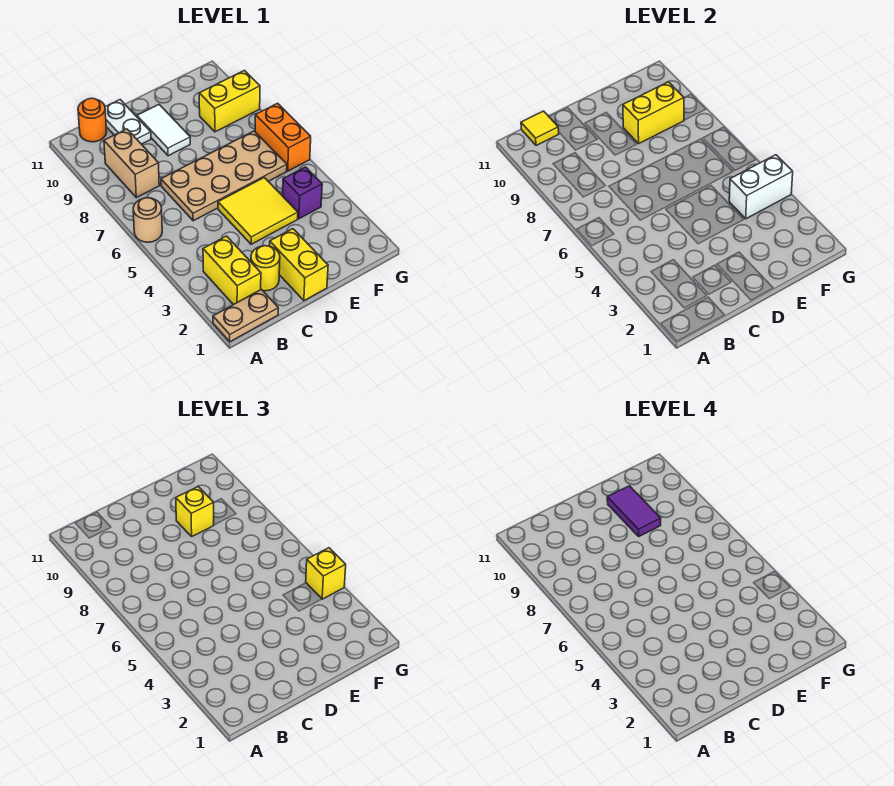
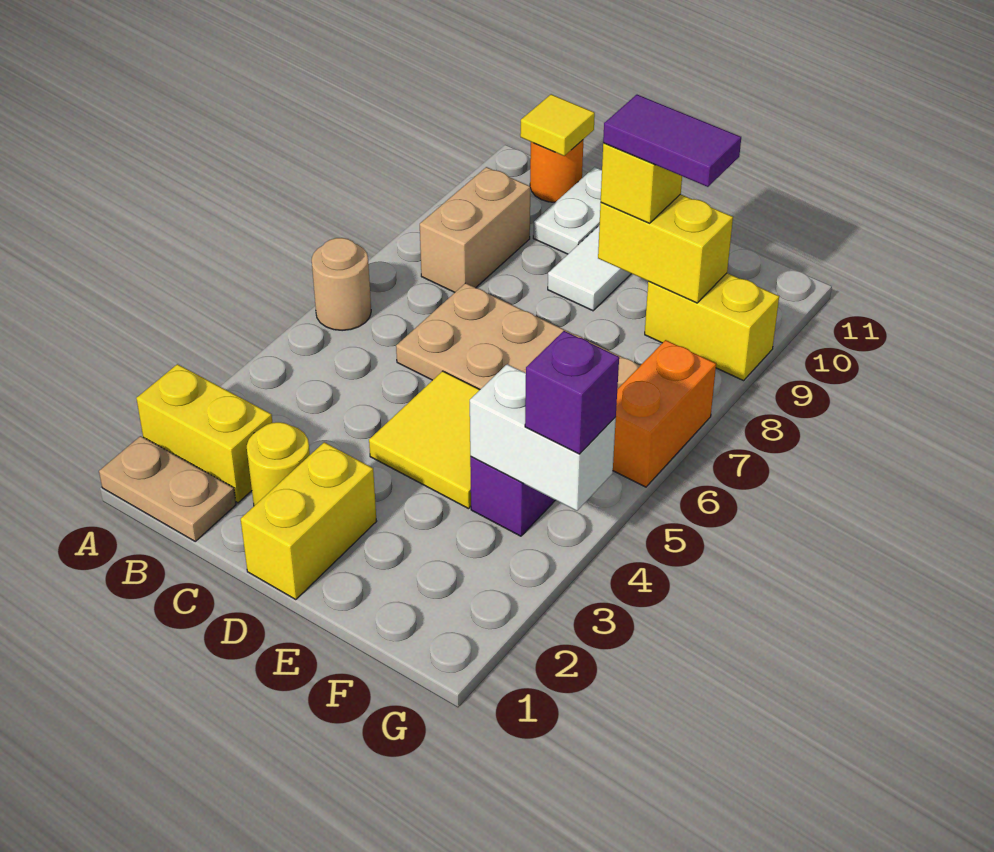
yellow brick B2:B3 level 1 -> yellow brick A2:B2 level 1
purple tile E9:E10 level 4 -> purple tile E9:F9 level 4
yellow brick G4 level 3 -> purple brick G4 level 3

